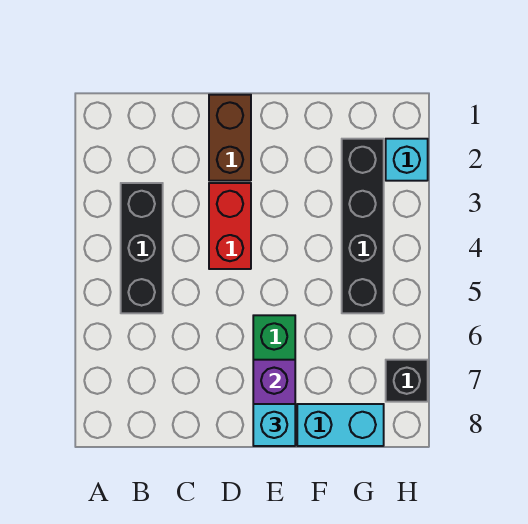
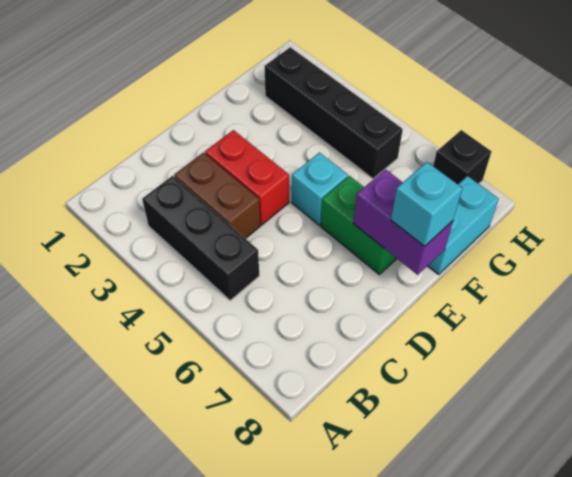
brown brick D1:D2 level 1 -> brown brick C3:C4 level 1
cyan brick H2 level 1 -> cyan brick E5 level 1

